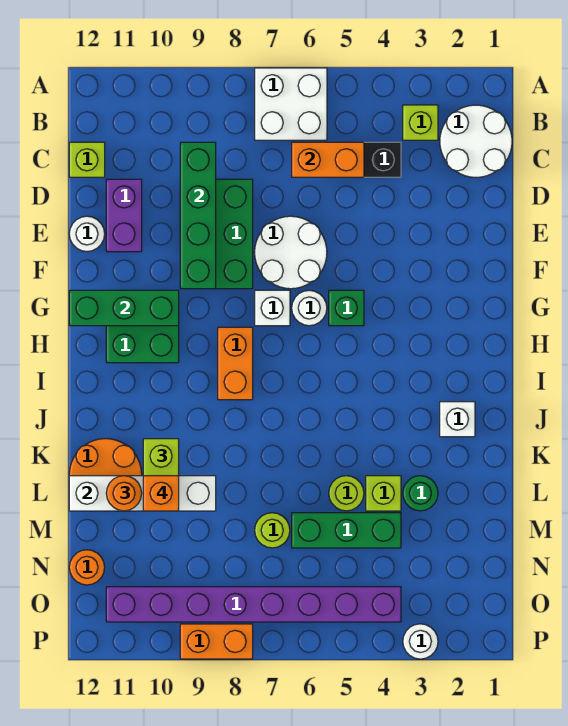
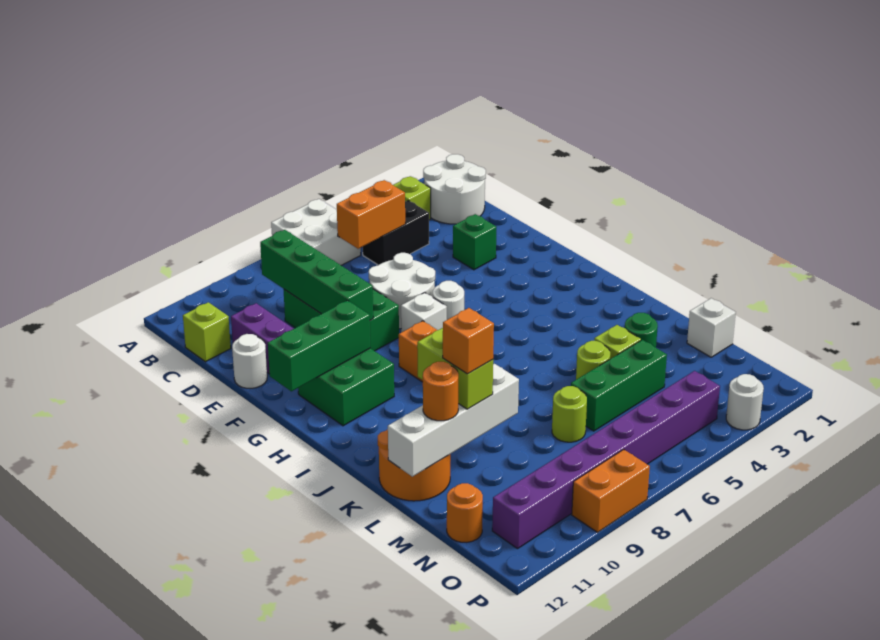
green brick G5 level 1 -> green brick E3 level 1
white brick J2 level 1 -> white brick M1 level 1

